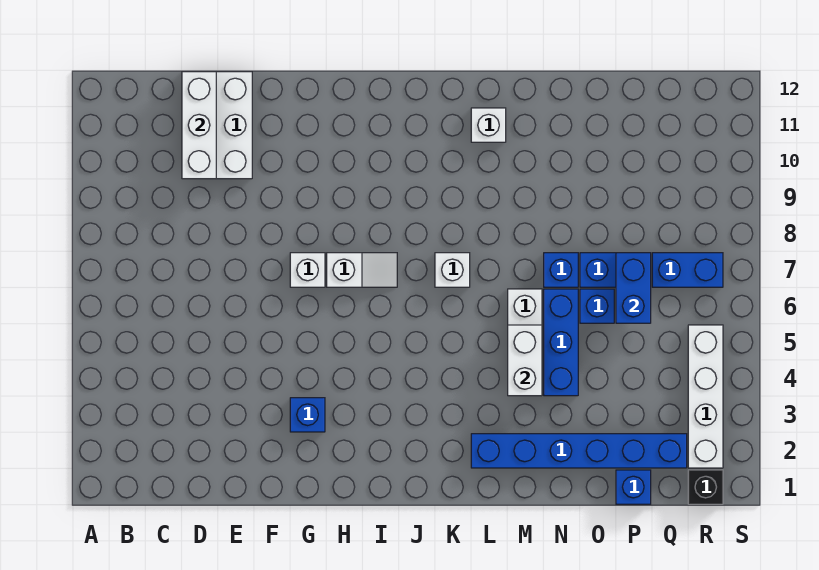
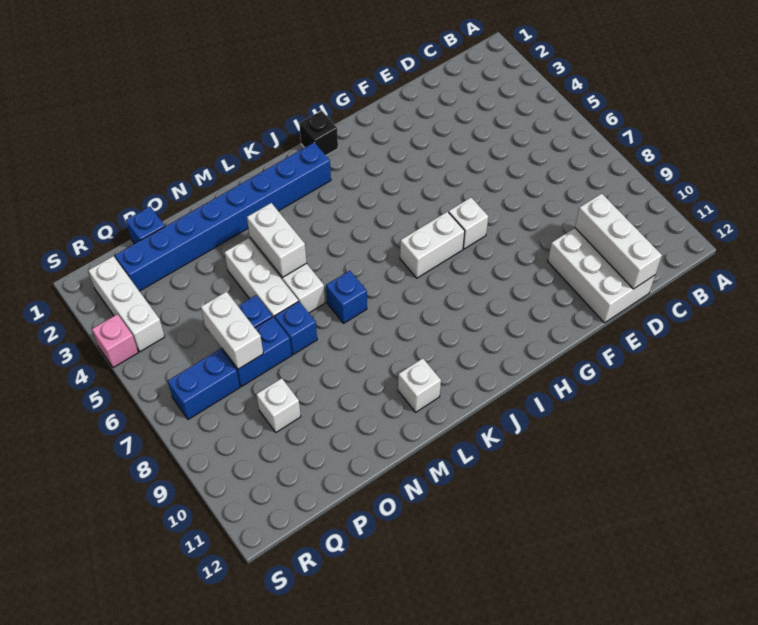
blue brick G3 level 1 -> blue brick L7 level 1
white slope H7:I7 level 1 top H -> white brick H7:I7 level 1
white brick K7 level 1 -> white brick P9 level 1
blue brick L2:Q2 level 1 -> blue brick J2:Q2 level 1
blue brick N4:N6 level 1 -> white brick N4:N6 level 1
blue brick P6:P7 level 2 -> white brick P6:P7 level 2
black brick R1 level 1 -> black brick I1 level 1
white brick R2:R5 level 1 -> white brick R2:R4 level 1
none -> pink brick S4 level 1

